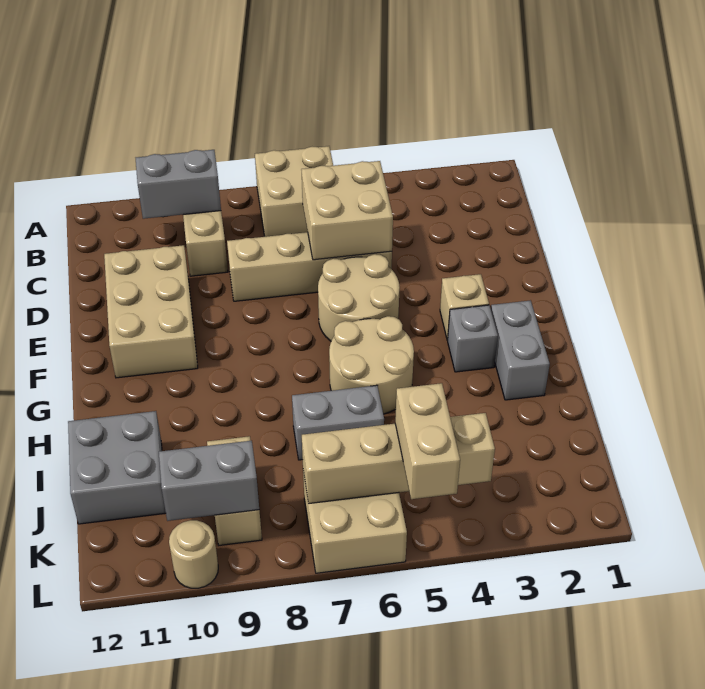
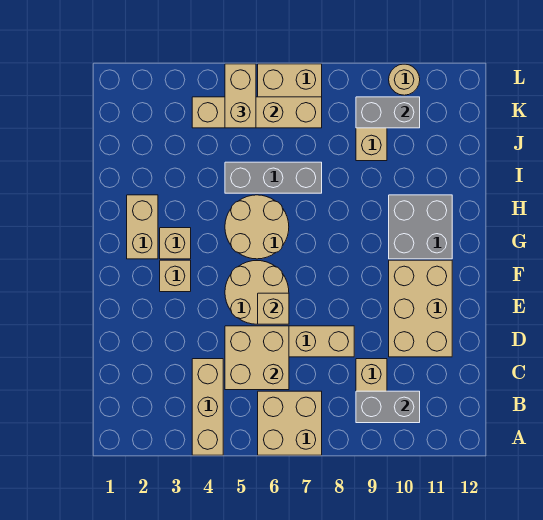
none -> tan brick A4:C4 level 1
none -> tan brick E6 level 2
grey brick G2:H2 level 1 -> tan brick G2:H2 level 1
grey brick G3 level 1 -> tan brick G3 level 1
grey brick I6:I7 level 1 -> grey brick I5:I7 level 1
grey brick I11:J12 level 1 -> grey brick G10:H11 level 1

